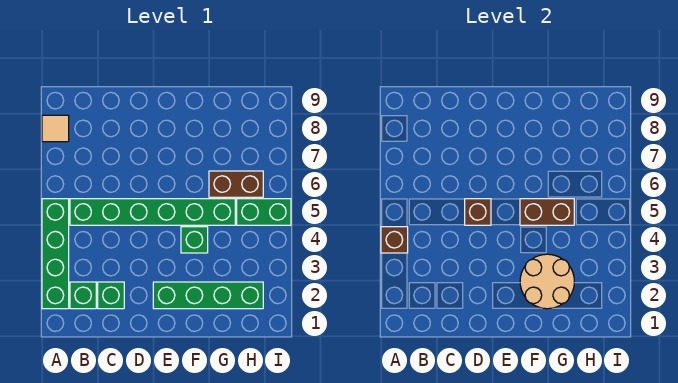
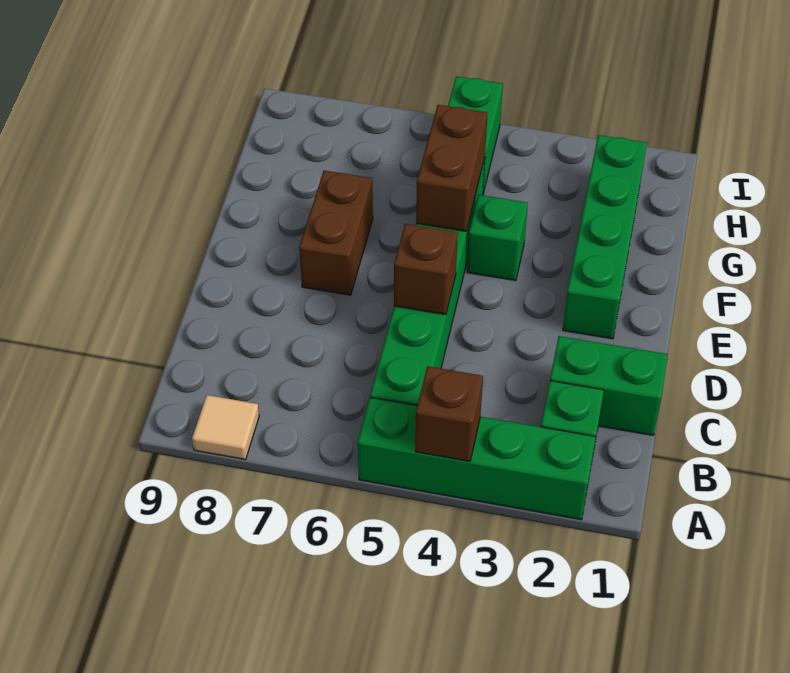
green brick C2 level 1 -> green brick C1:C2 level 1
tan round brick F2:G3 level 2 -> none
brown brick G6:H6 level 1 -> brown brick E7:F7 level 1

